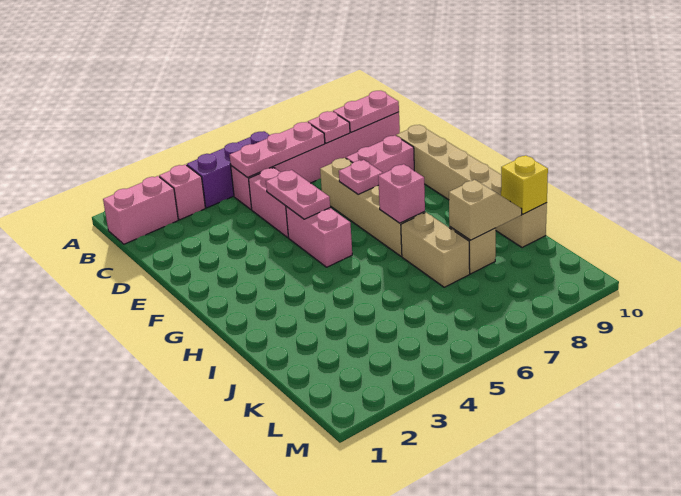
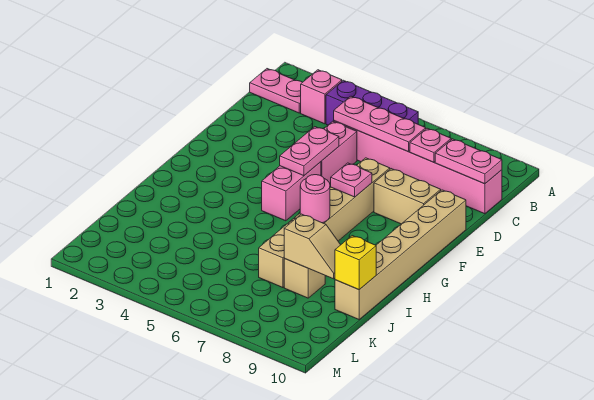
pink brick B1:B2 level 1 -> pink plate B1:B2 level 1
pink brick E8:E9 level 1 -> tan brick E8:E9 level 1
pink brick H7 level 2 -> pink round brick H7 level 2

